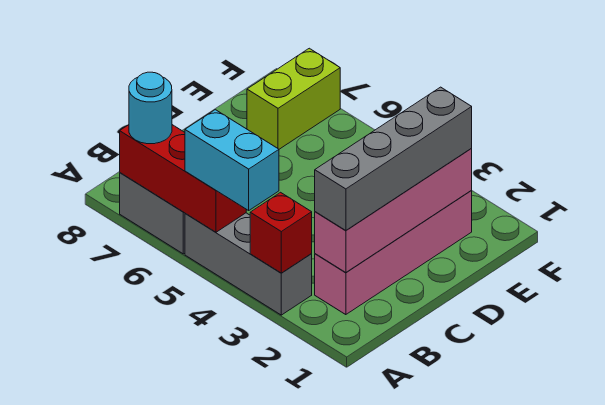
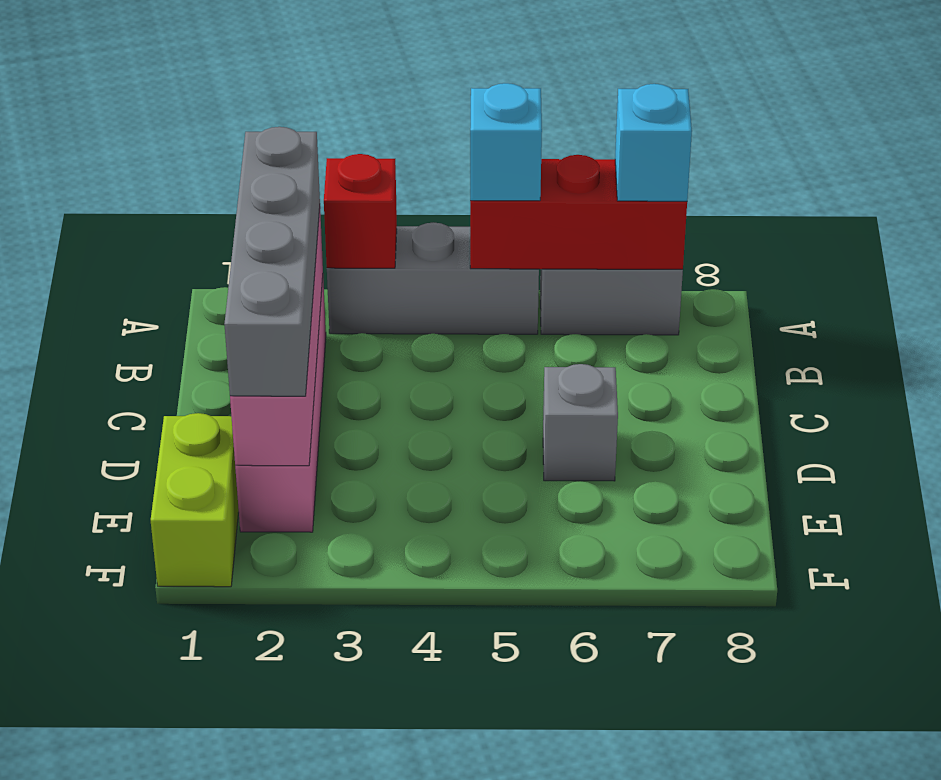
cyan brick A4:A5 level 3 -> cyan brick A5 level 3
cyan round brick A7 level 3 -> cyan brick A7 level 3
none -> grey brick D6 level 1
lime brick E7:F7 level 1 -> lime brick E1:F1 level 1

